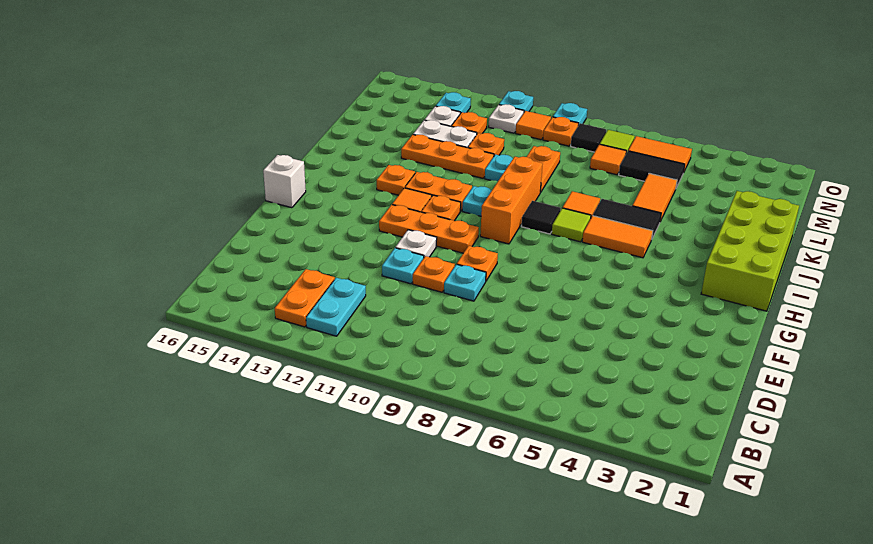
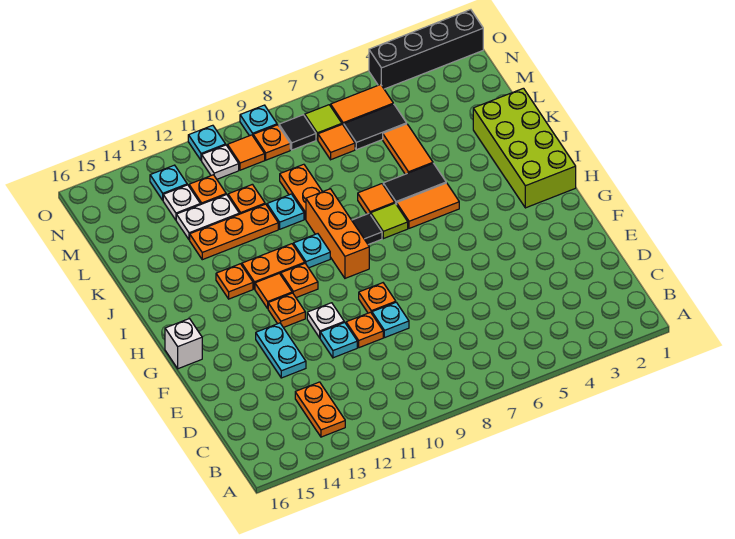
cyan plate B12:C12 level 1 -> cyan plate E13:F13 level 1
orange plate G10:G12 level 1 -> orange plate G12 level 1
none -> black brick O1:O4 level 1

